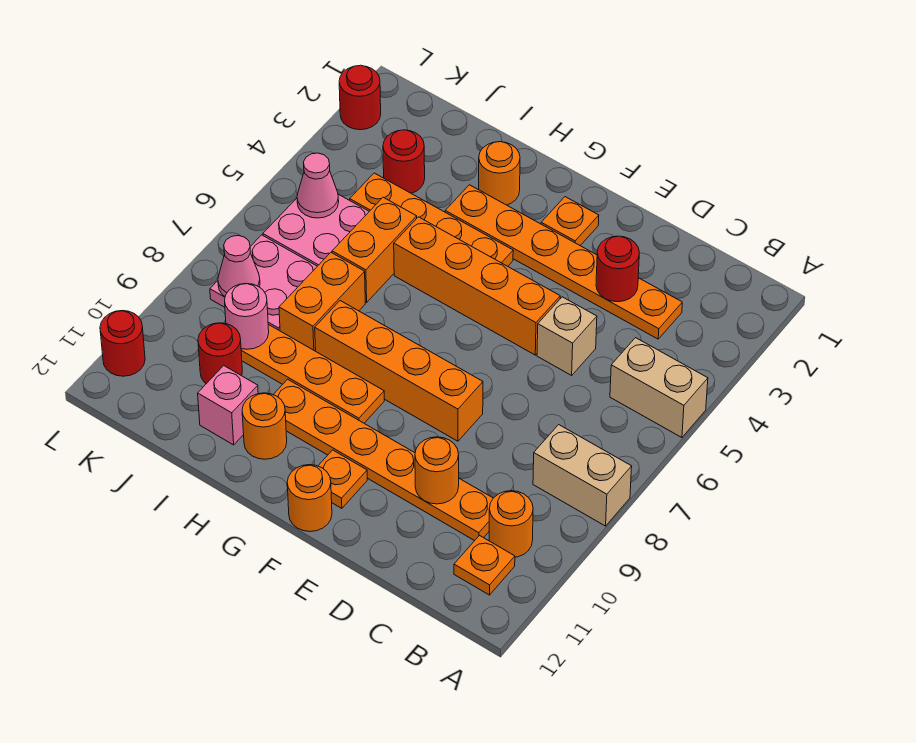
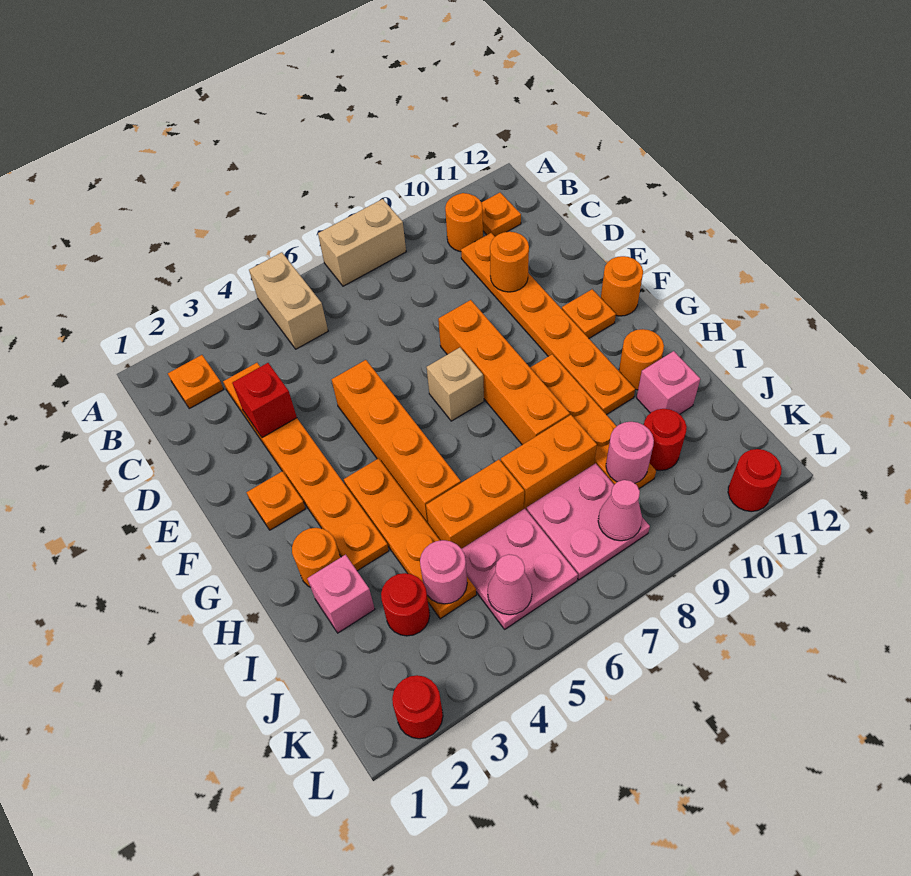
tan brick A8:B8 level 1 -> tan brick A7:A8 level 1
none -> orange plate B2 level 1
red round brick D3 level 2 -> red brick D3 level 2
tan brick D5 level 1 -> tan brick F7 level 1
none -> pink brick I2 level 1
none -> pink round brick J4 level 2

